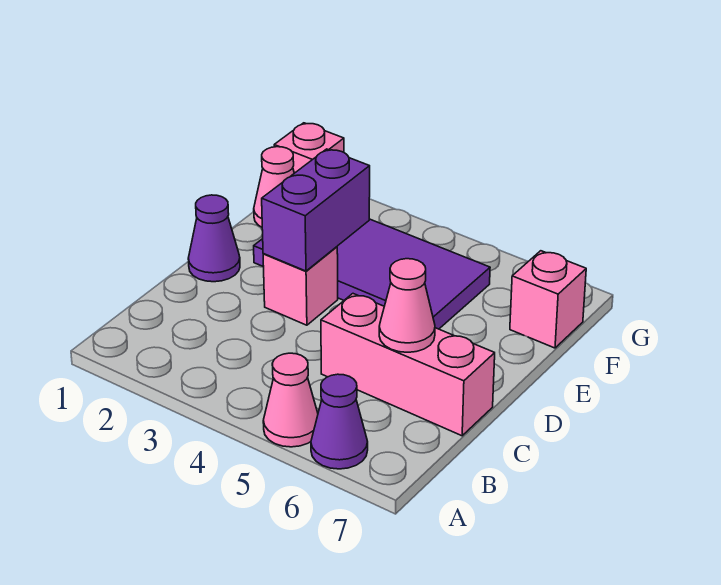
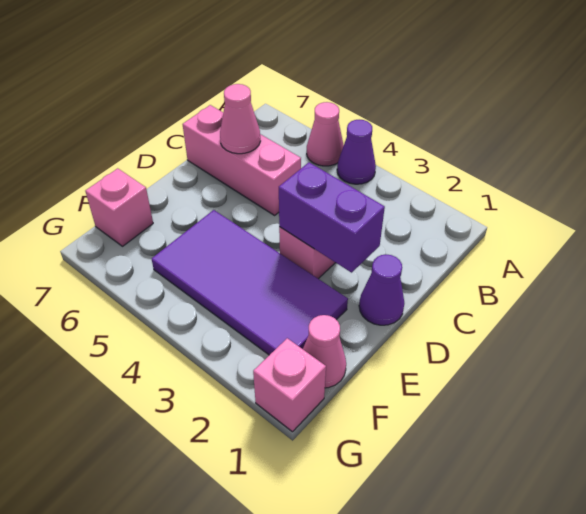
purple cone A6 level 1 -> purple cone A4 level 1
purple brick D3:E3 level 2 -> purple brick D2:D3 level 2

